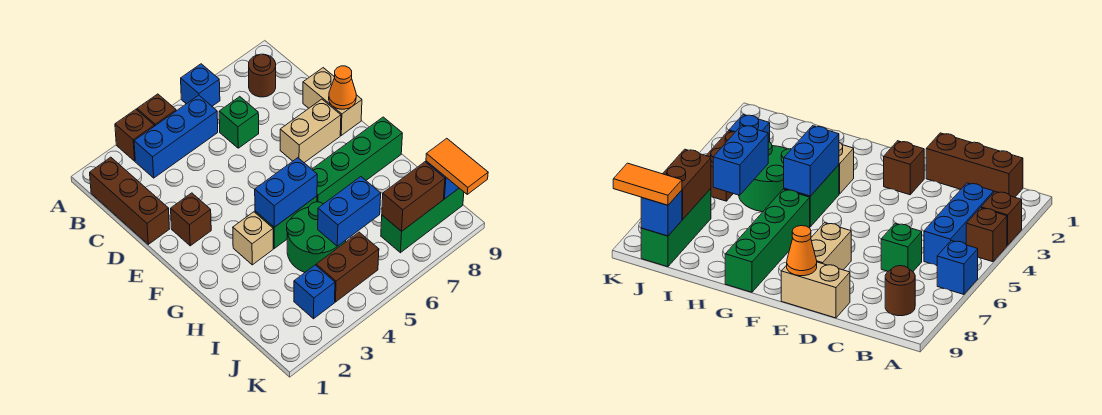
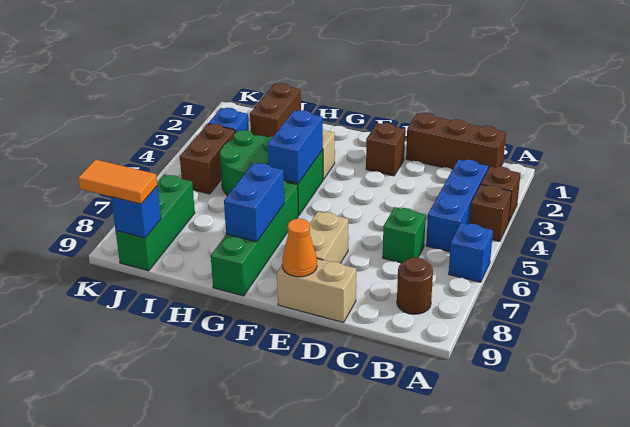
blue brick I5:I6 level 2 -> blue brick G7:G8 level 2
brown brick J7:J8 level 2 -> brown brick I1:I2 level 1

